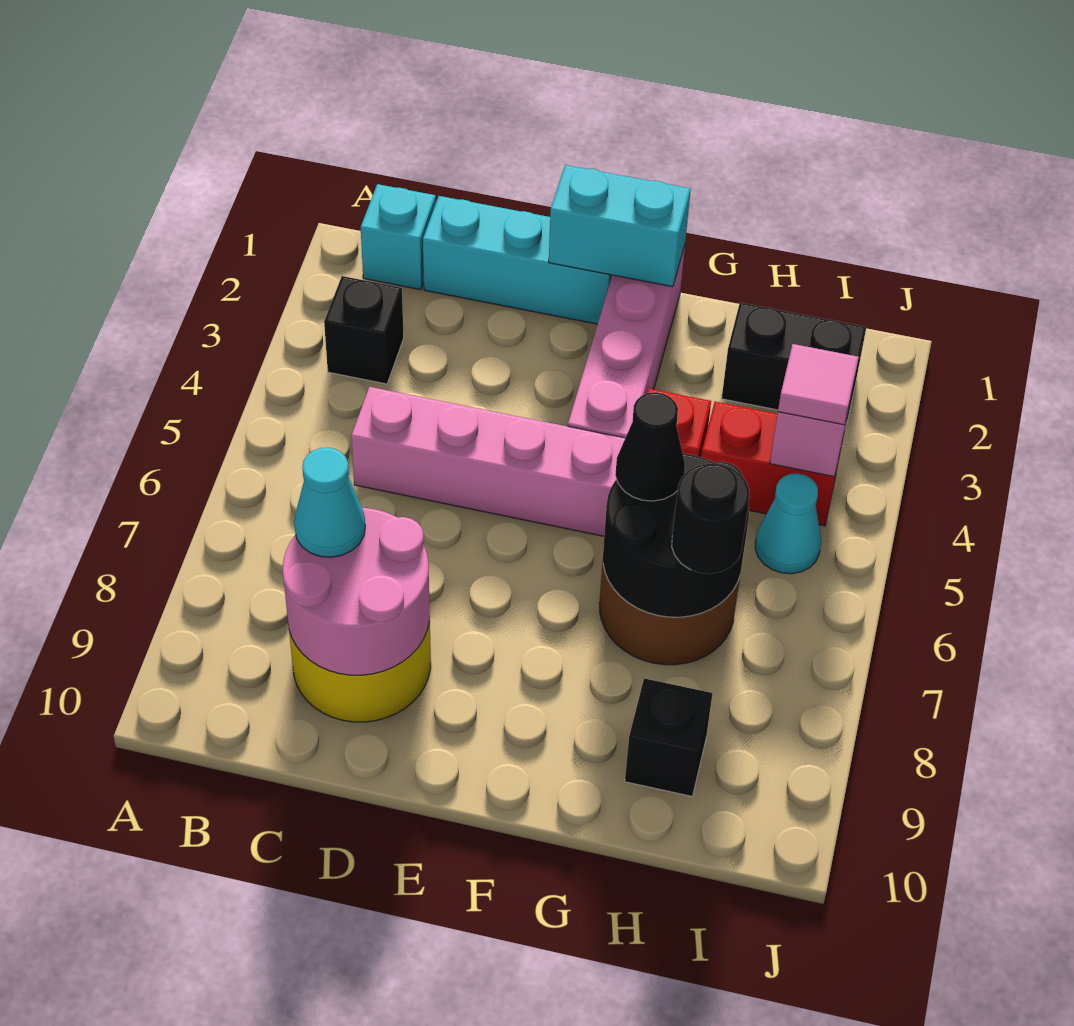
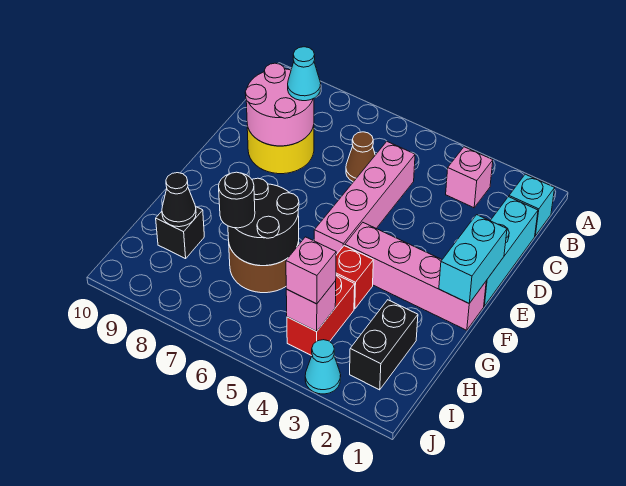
black brick B3 level 1 -> pink brick B3 level 1
none -> brown cone C6 level 1
black cone G6 level 3 -> black cone H9 level 2
pink tile I4 level 3 -> pink brick I4 level 3
cyan cone I5 level 1 -> cyan cone J3 level 1

